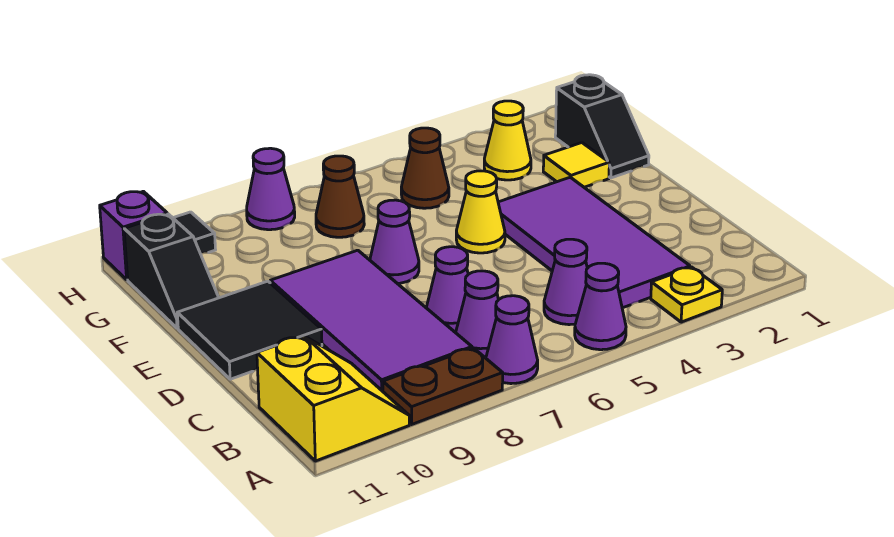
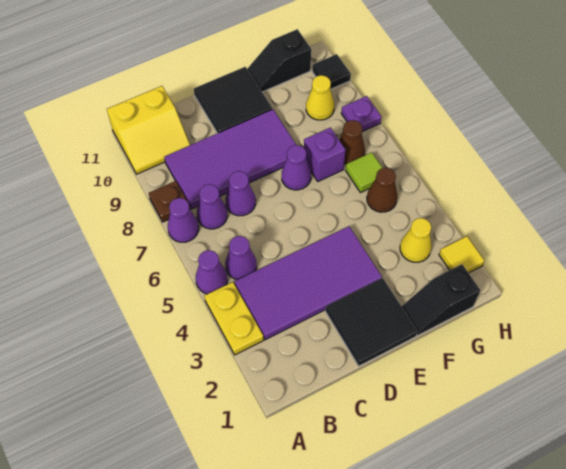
yellow plate A3 level 1 -> yellow plate A3:A4 level 1
brown plate A8:A9 level 1 -> brown plate A8 level 1
none -> black tile D1:E2 level 1
yellow cone E5 level 1 -> yellow cone G9 level 1
yellow tile F2 level 1 -> yellow tile H2 level 1
none -> lime tile G6 level 1
purple cone H8 level 1 -> purple plate H8 level 1
purple brick H11 level 1 -> purple brick F7 level 1

